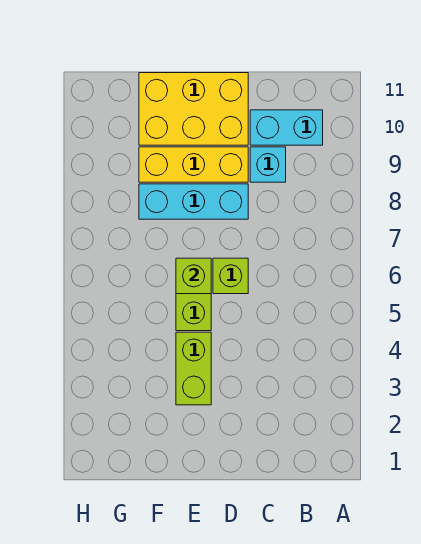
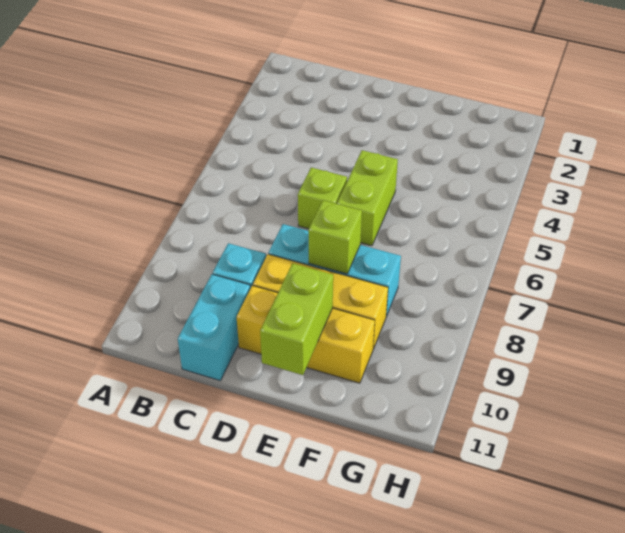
cyan brick B10:C10 level 1 -> cyan brick C10:C11 level 1
yellow brick D10:F11 level 1 -> yellow brick D10:F10 level 1
lime brick E3:E4 level 1 -> lime brick E10:E11 level 2
lime brick E6 level 2 -> lime brick E8 level 2

